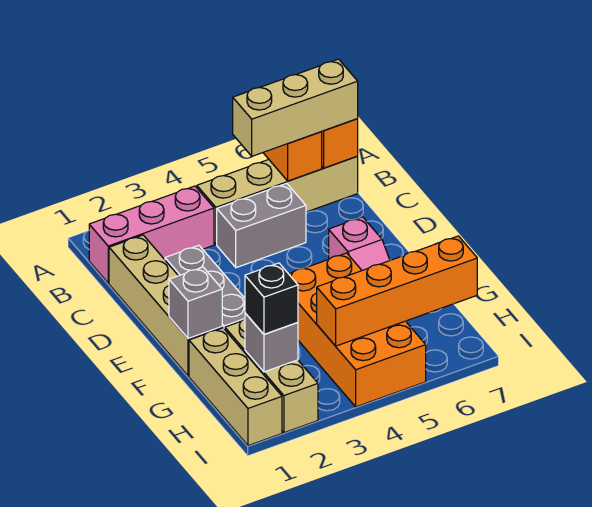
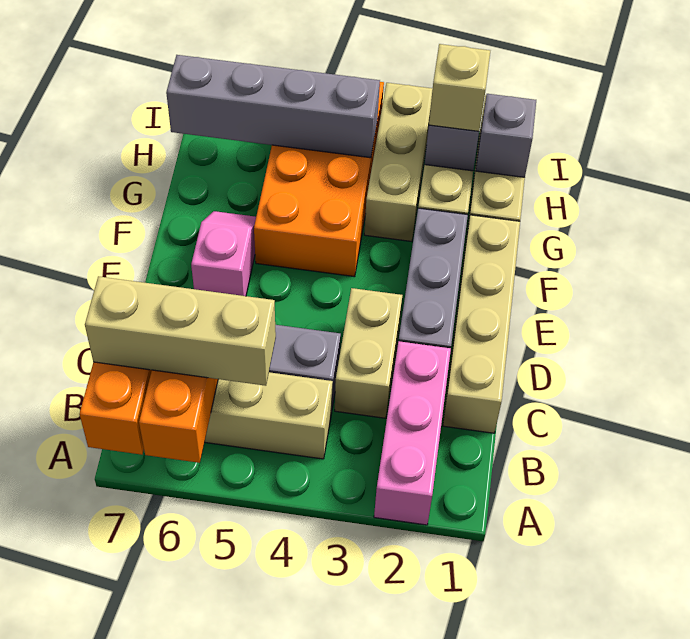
pink brick B1:B3 level 1 -> pink brick A2:C2 level 1
none -> tan brick C3:D3 level 1
grey brick F1 level 2 -> grey brick H1 level 2
none -> tan brick G3:I3 level 1
black brick H2 level 3 -> tan brick H2 level 3
orange brick H4:H7 level 2 -> grey brick H4:H7 level 2

